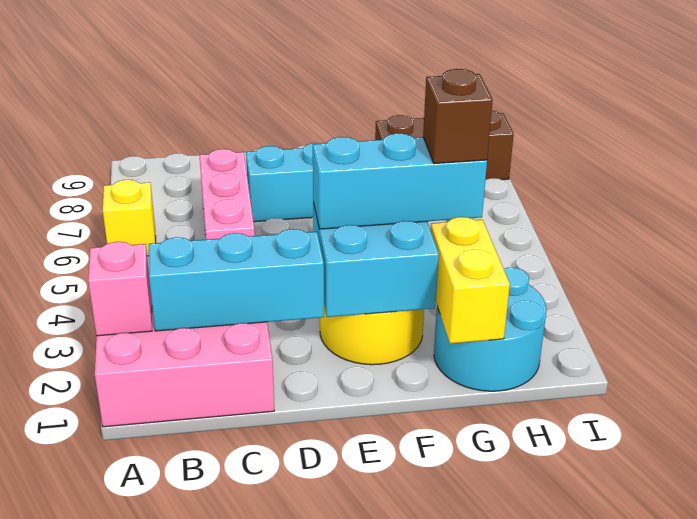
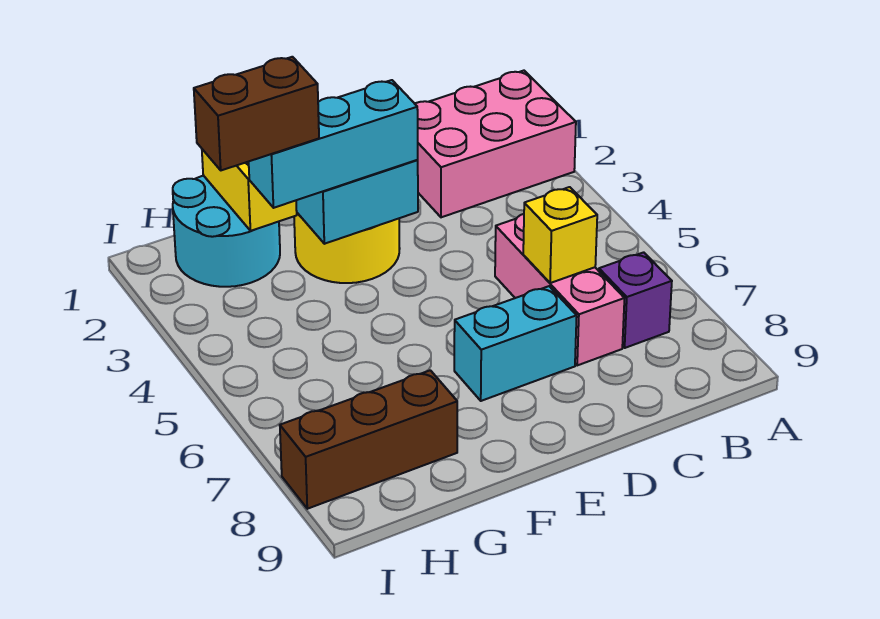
pink brick A2 level 2 -> none
yellow brick A6 level 1 -> yellow brick C6 level 2
cyan brick B2:D2 level 2 -> none
none -> purple brick B7 level 1
brown brick G3 level 4 -> brown brick G3:H3 level 4

